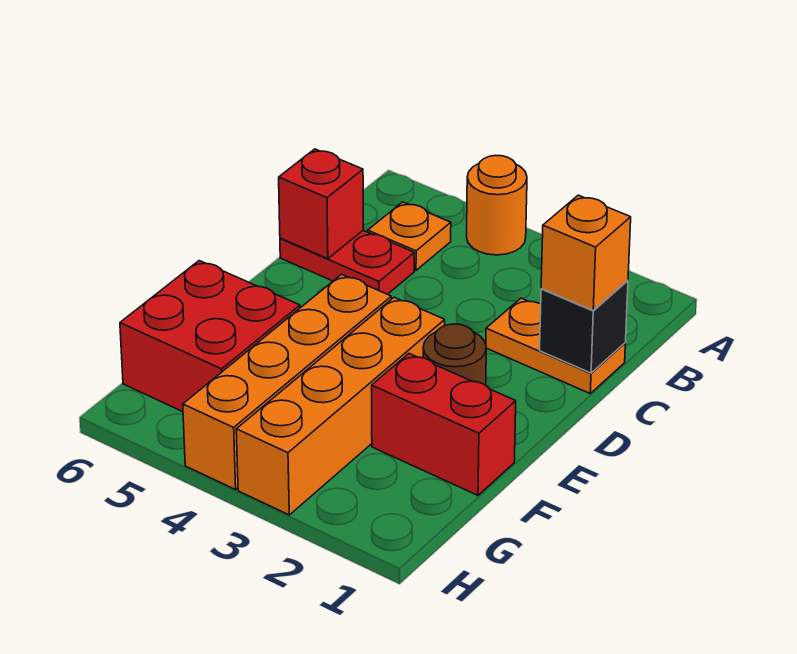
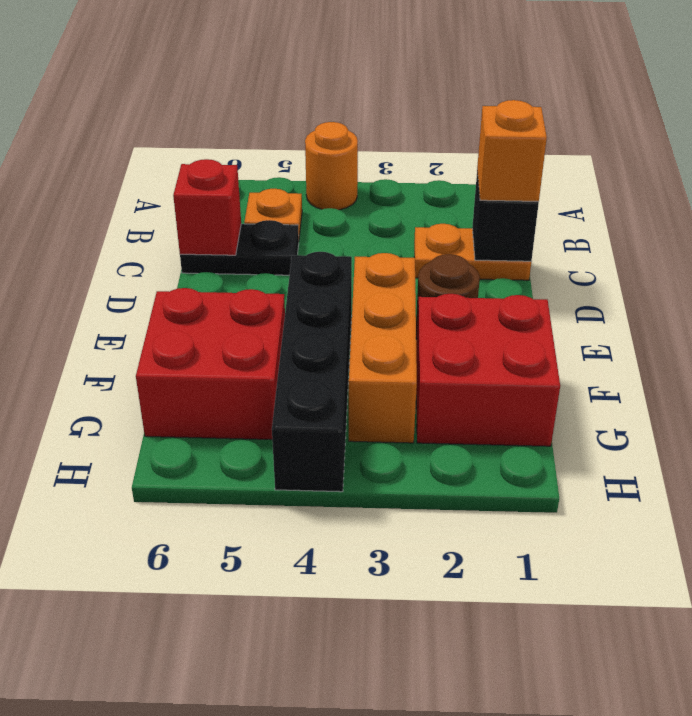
red plate C5:C6 level 1 -> black plate C5:C6 level 1
orange brick E3:H3 level 1 -> orange brick E3:G3 level 1
orange brick E4:H4 level 1 -> black brick E4:H4 level 1
red brick F1:F2 level 1 -> red brick F1:G2 level 1

